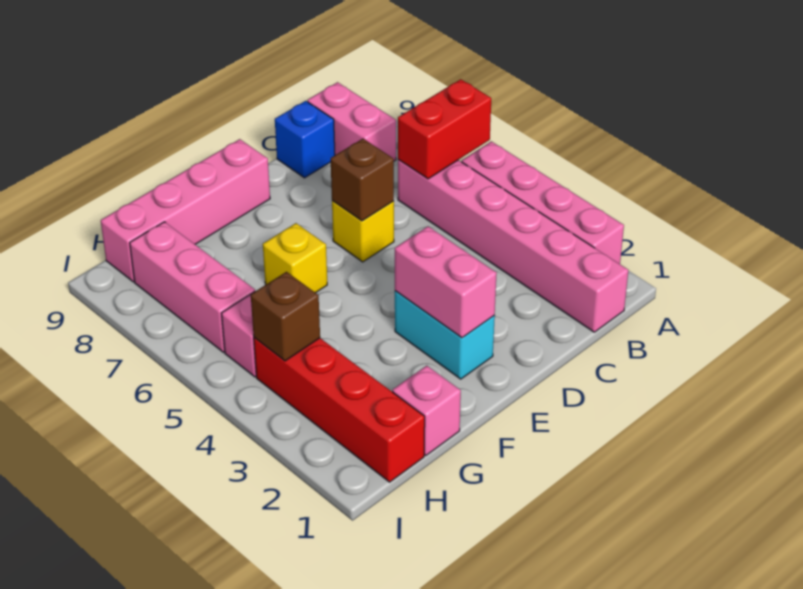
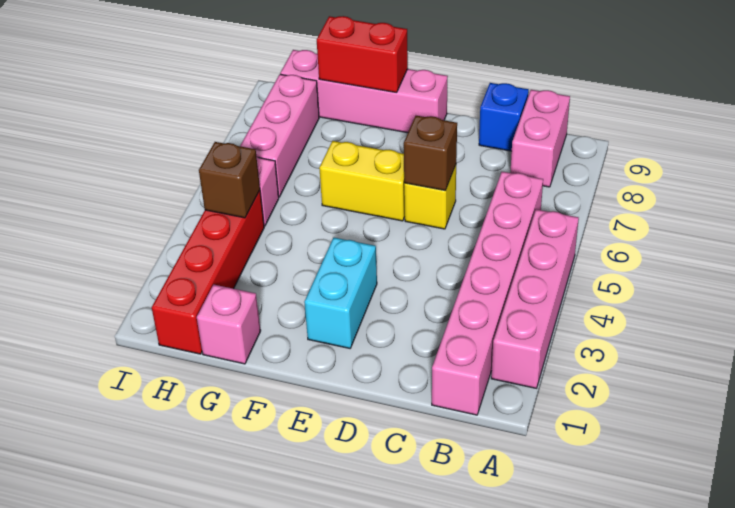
red brick A6:B6 level 2 -> red brick F9:G9 level 2
pink brick E2:E3 level 2 -> none
yellow brick F6 level 1 -> yellow brick E6:F6 level 1

